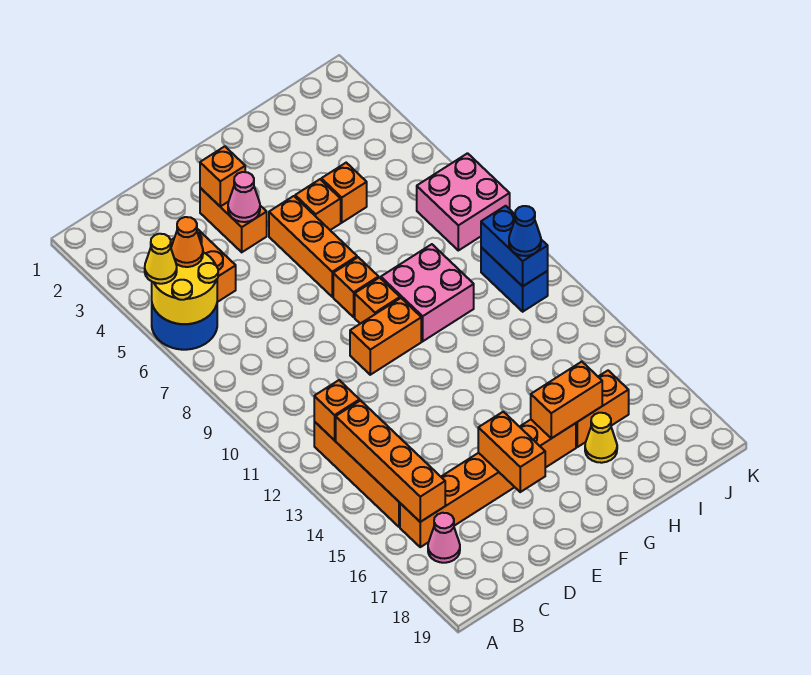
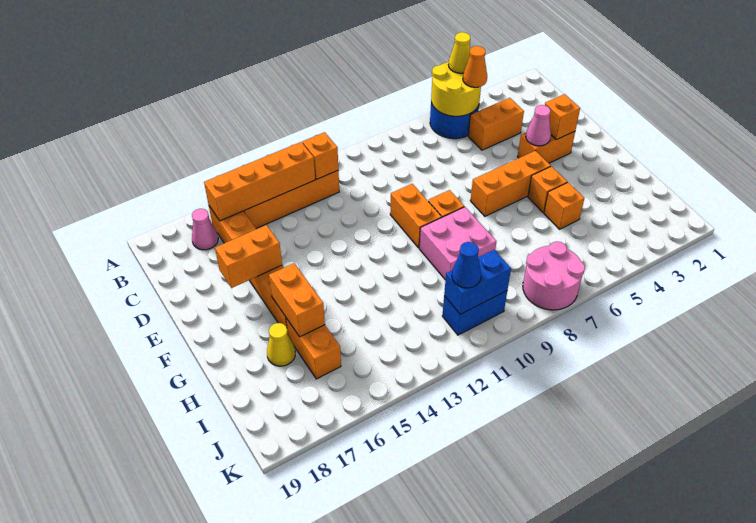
orange brick F8 level 1 -> none
pink brick J7:K8 level 1 -> pink round brick J7:K8 level 1

